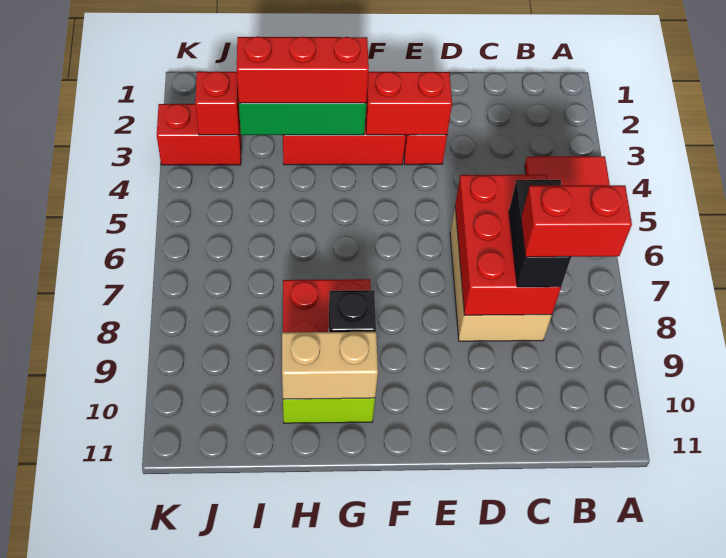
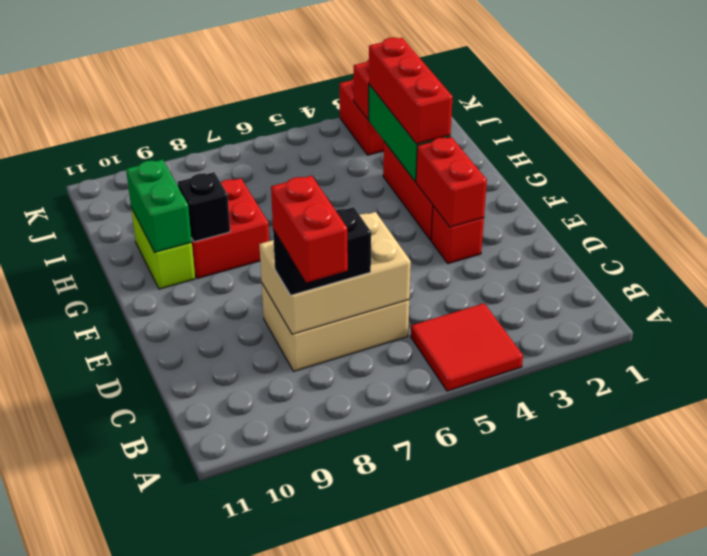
red brick C6:D8 level 2 -> tan brick C6:D8 level 2
tan brick G10:H10 level 2 -> green brick G10:H10 level 2

